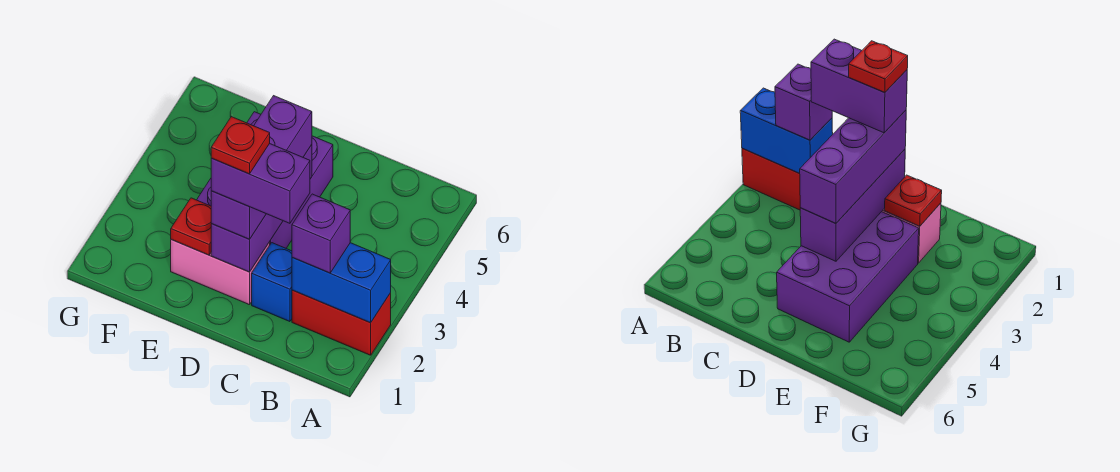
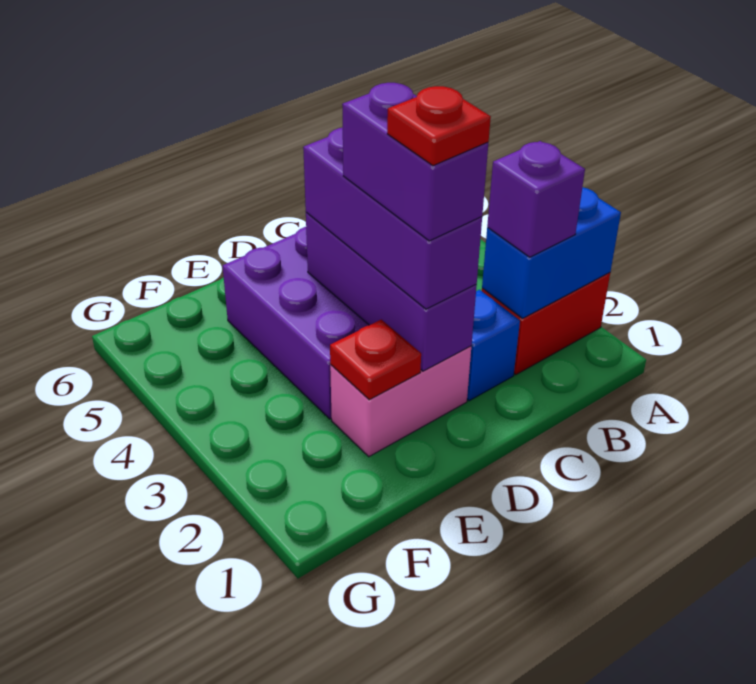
purple brick C2:D2 level 4 -> purple brick D2:D3 level 4

